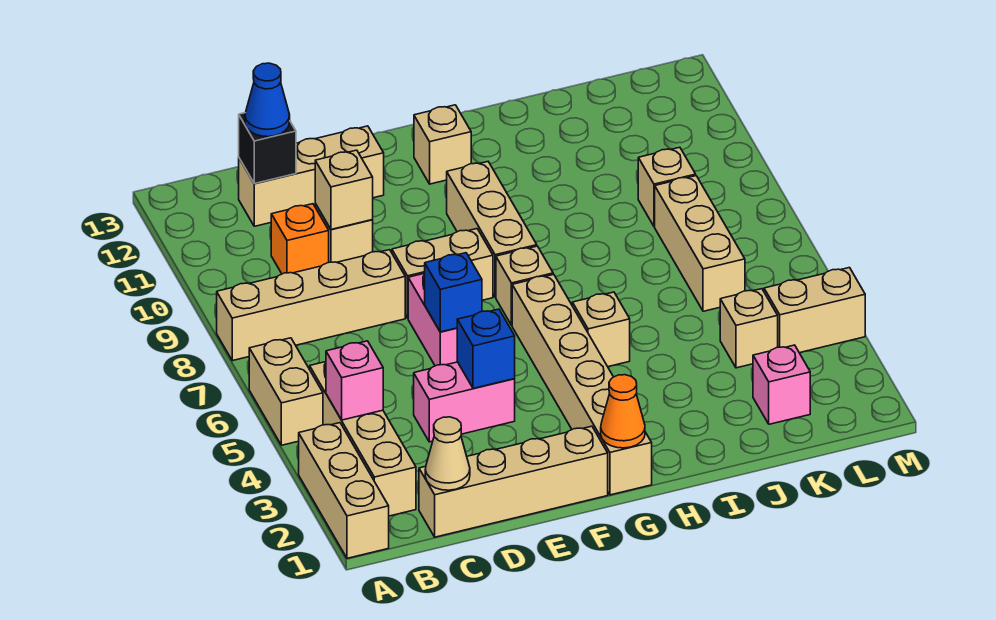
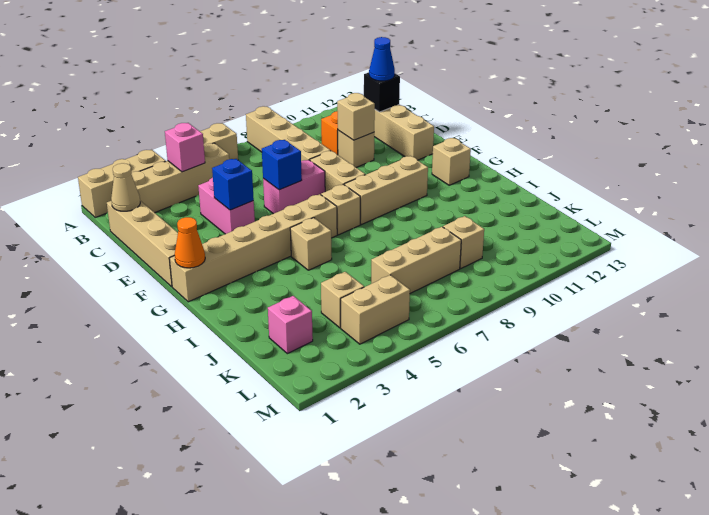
tan brick L4:M4 level 1 -> tan brick L4:L5 level 1

